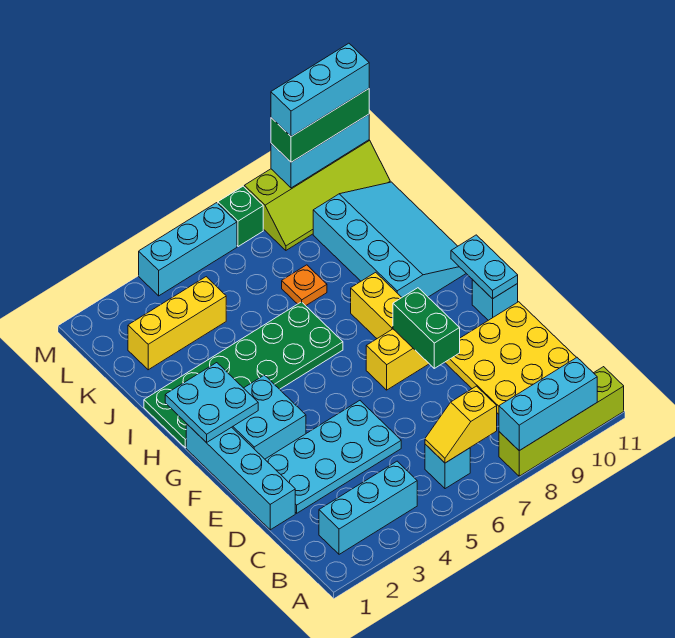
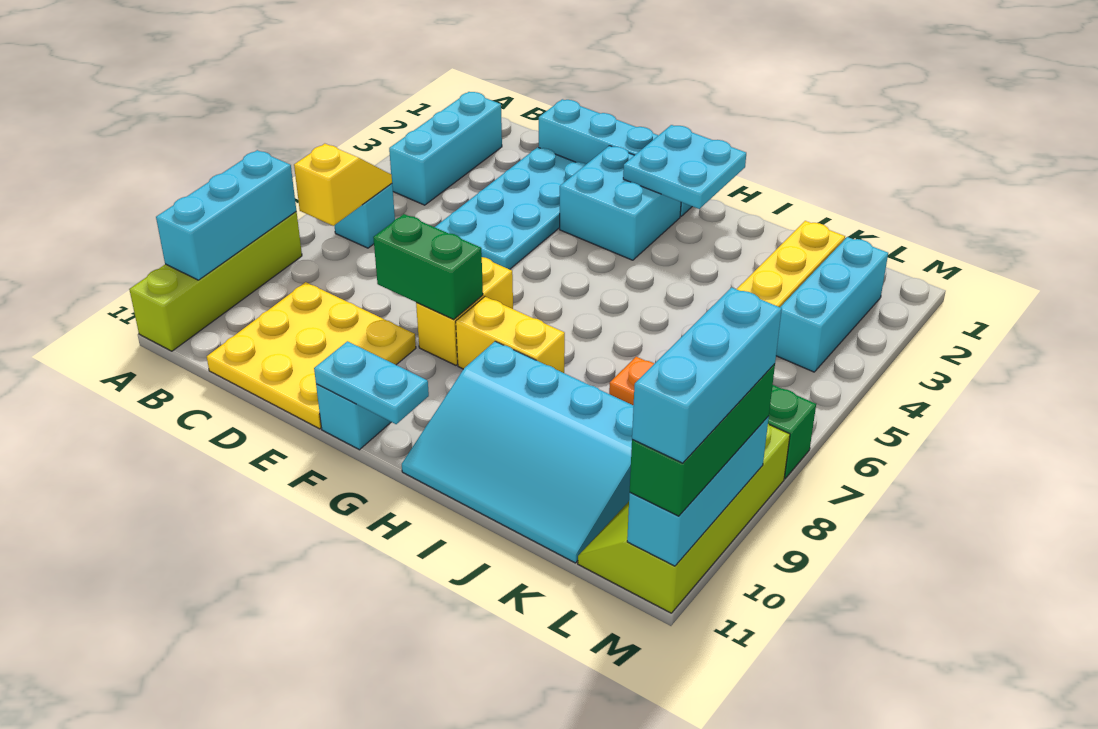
green plate H1:I6 level 1 -> none
cyan brick M4:M6 level 1 -> cyan brick L2:L4 level 1

